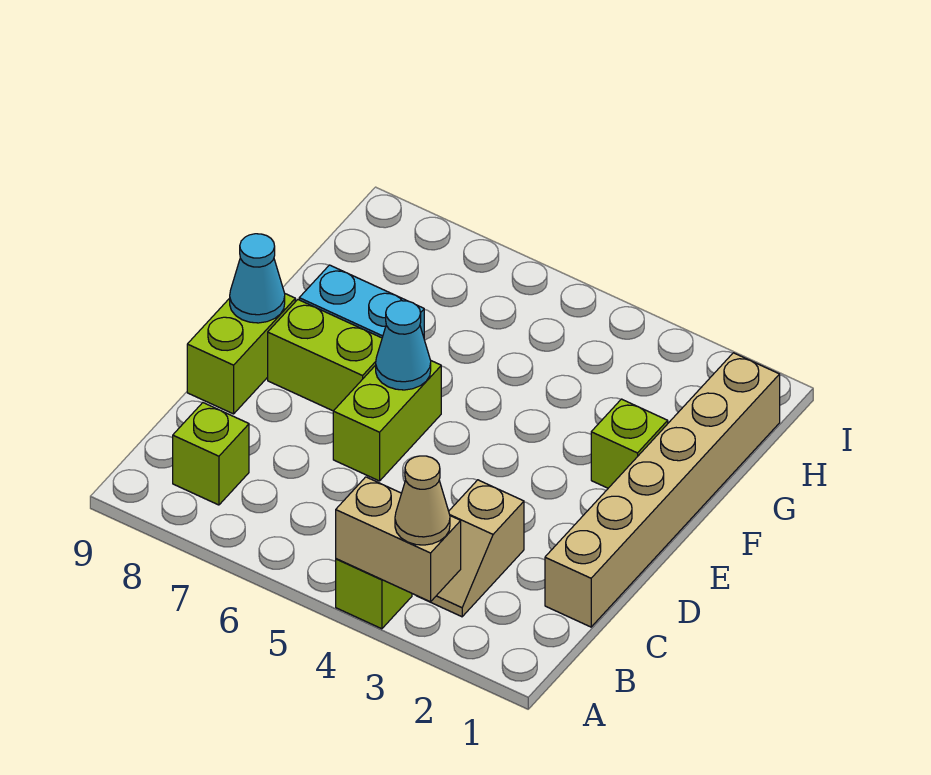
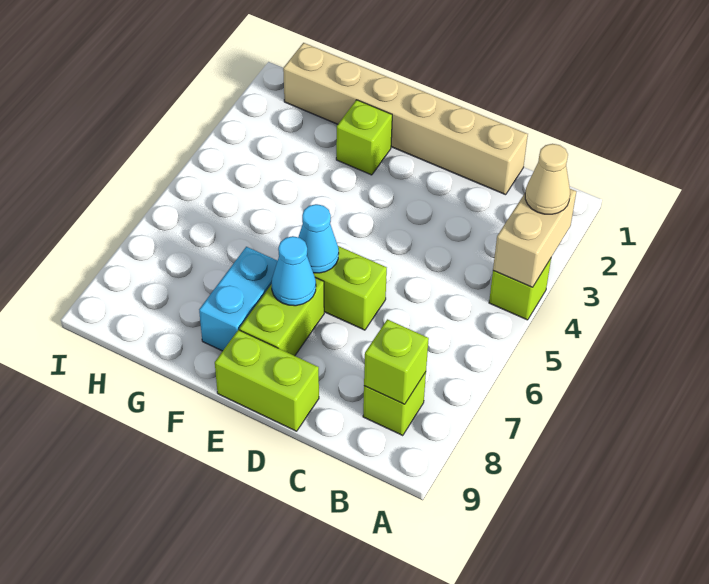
tan slope B3:C3 level 1 top C -> none
none -> lime brick B8 level 2
cyan cone E9 level 2 -> cyan cone E7 level 2

